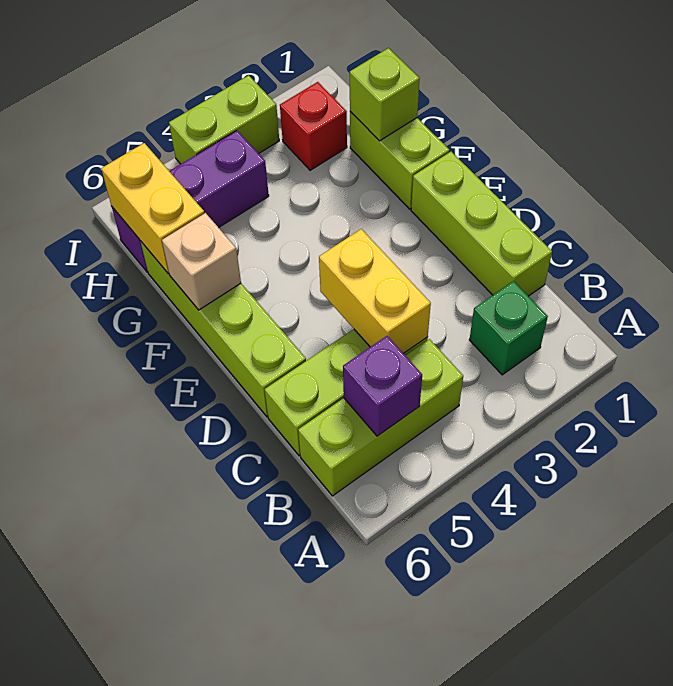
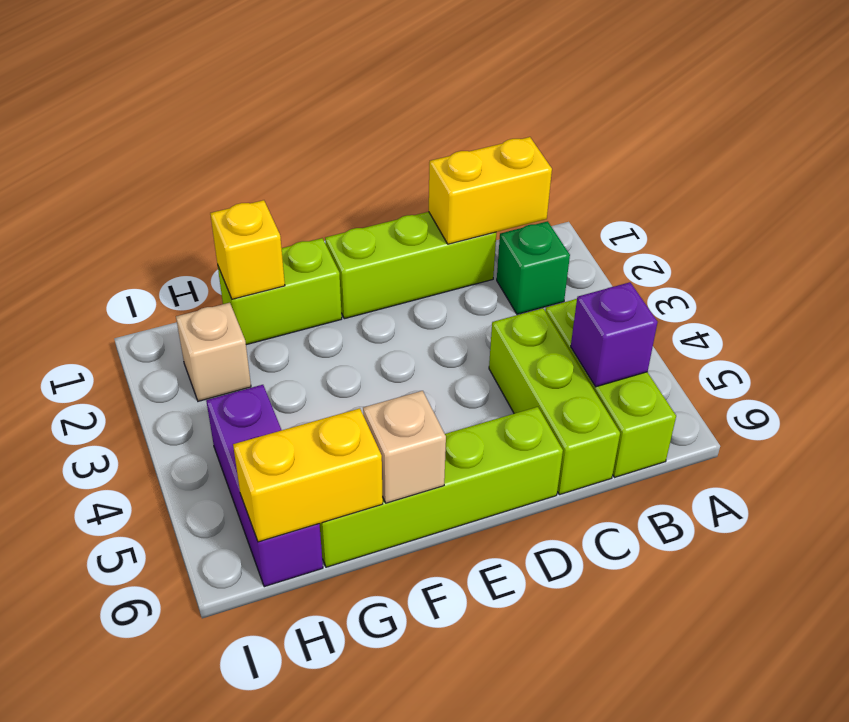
yellow brick C4:D4 level 2 -> yellow brick B1:C1 level 2
lime brick G1 level 2 -> yellow brick G1 level 2
red brick H2 level 1 -> tan brick H2 level 1
lime brick I3:I4 level 1 -> none

